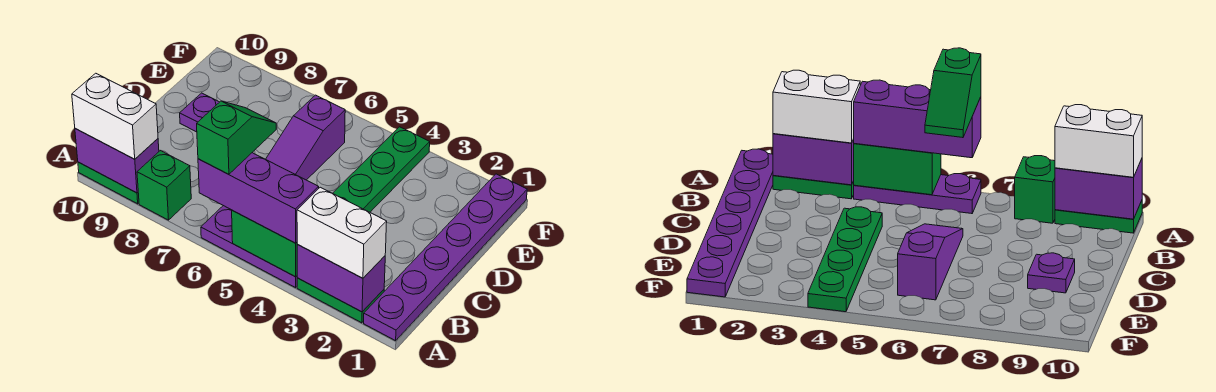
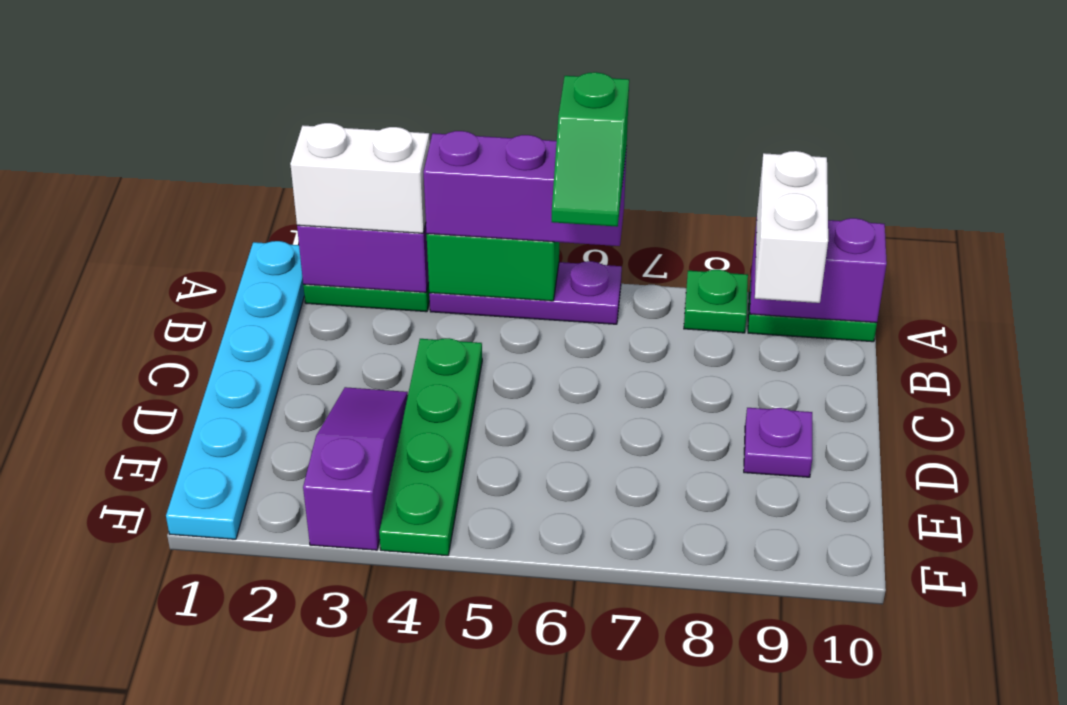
purple plate A1:F1 level 1 -> cyan plate A1:F1 level 1
green brick A8 level 1 -> green plate A8 level 1
white brick A9:A10 level 3 -> white brick A9:B9 level 3
purple slope C6:E6 level 1 top E -> purple slope D3:F3 level 1 top F

